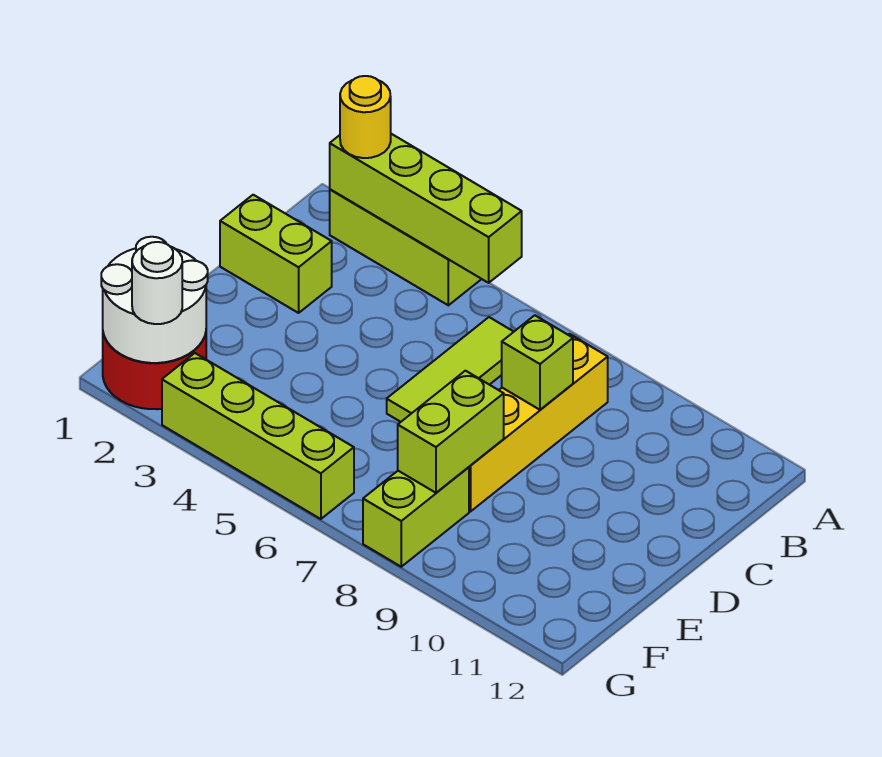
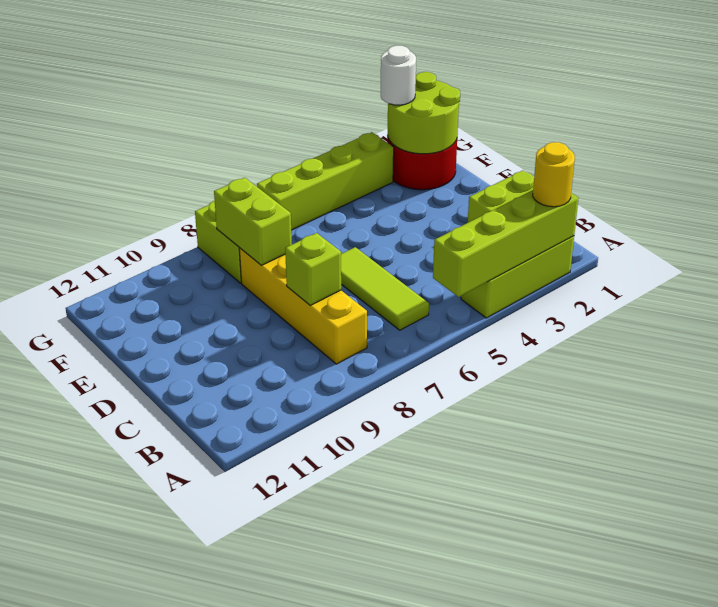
white round brick F1:G2 level 2 -> lime round brick F1:G2 level 2

